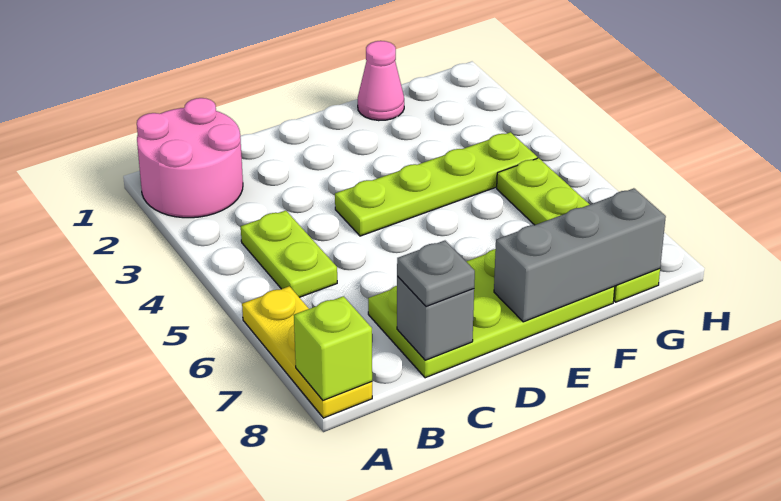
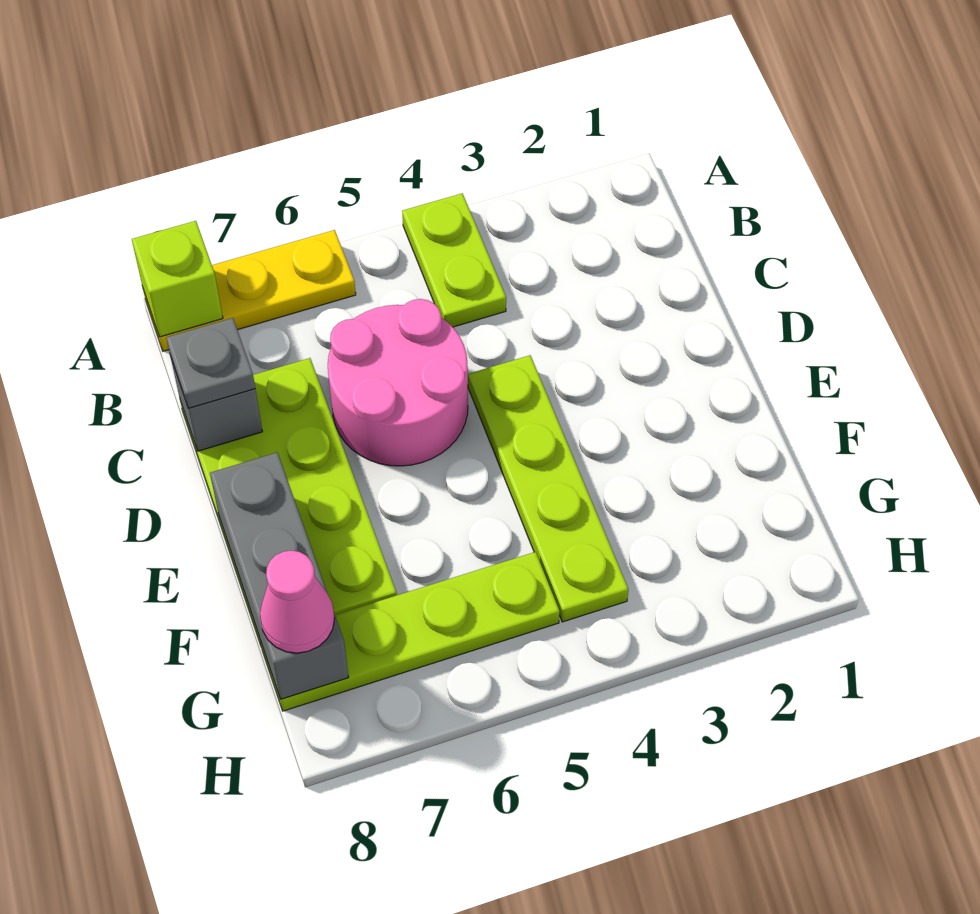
pink round brick A1:B2 level 1 -> pink round brick C5:D6 level 1
lime plate B4:B5 level 1 -> lime plate A4:B4 level 1
pink cone F1 level 1 -> pink cone G8 level 3

